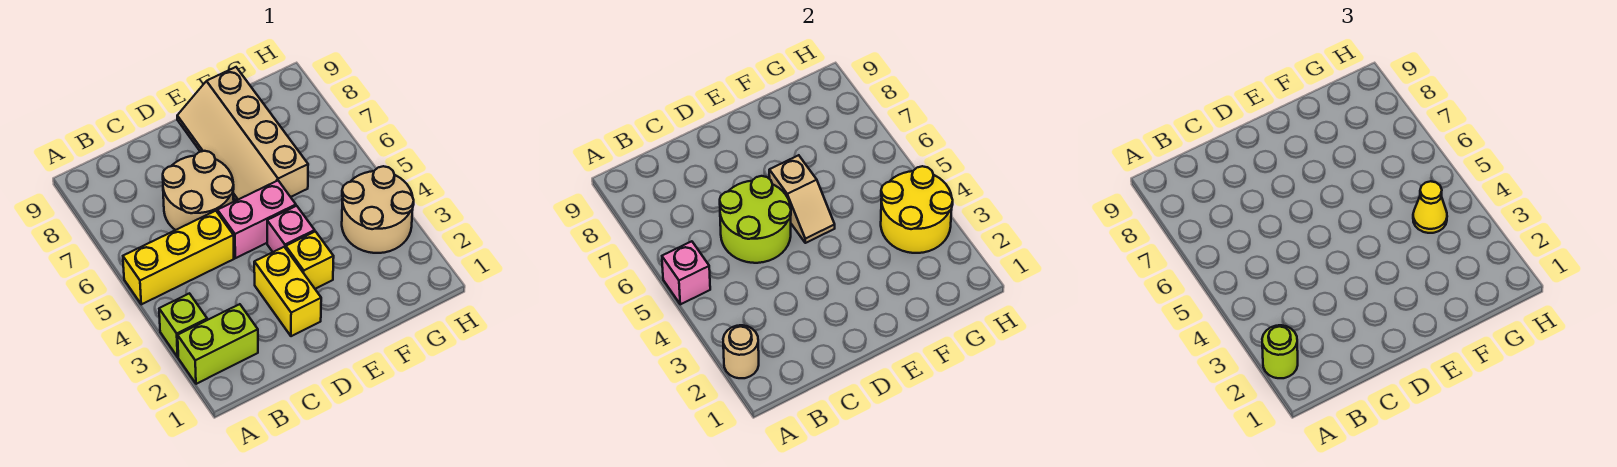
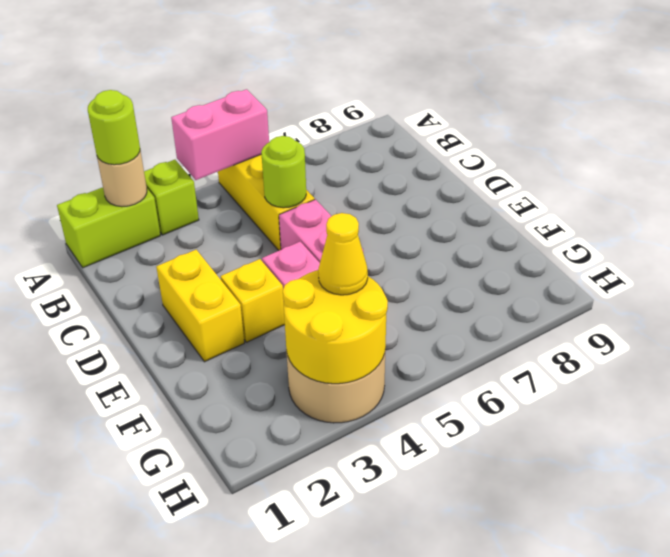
lime brick A2:B2 level 1 -> lime brick A1:A2 level 1
pink brick A5 level 2 -> pink brick A4:A5 level 2
lime round brick C5:D6 level 2 -> lime round brick C5 level 2
tan round brick C6:D7 level 1 -> none
yellow brick D2:D3 level 1 -> yellow brick D2:E2 level 1
tan slope E5:E6 level 2 top 6 -> none
tan slope E6:F9 level 1 top F -> none

